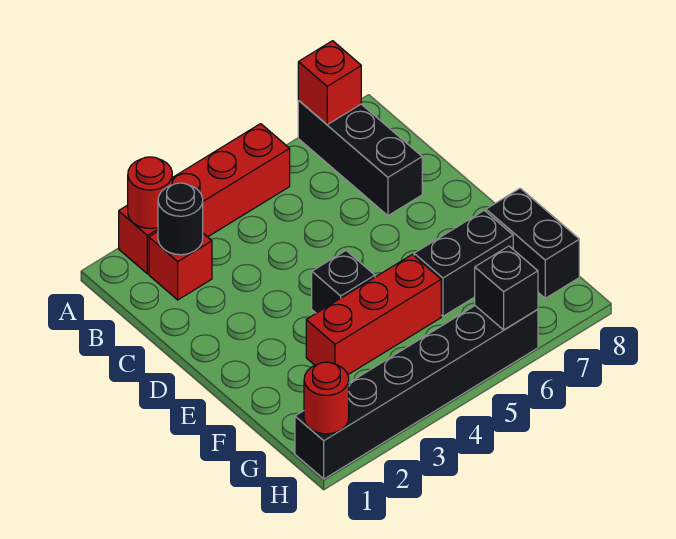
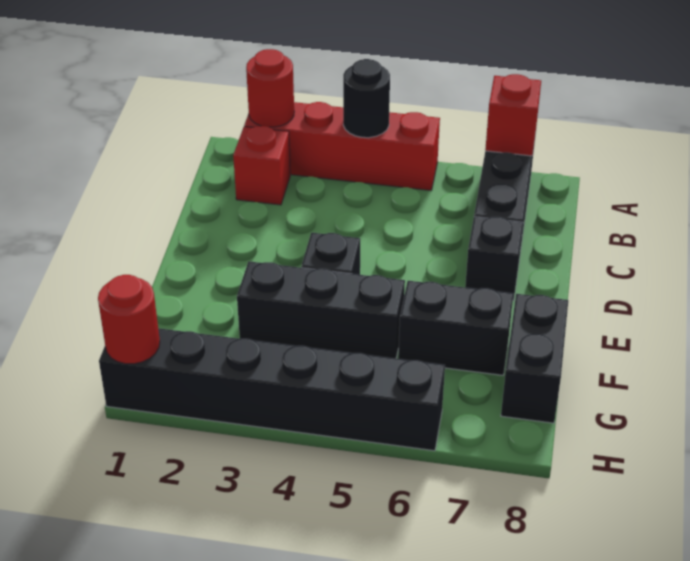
black round brick B2 level 2 -> black round brick A4 level 2
red brick F3:F5 level 1 -> black brick F3:F5 level 1
black brick H6 level 2 -> black brick D7 level 1

